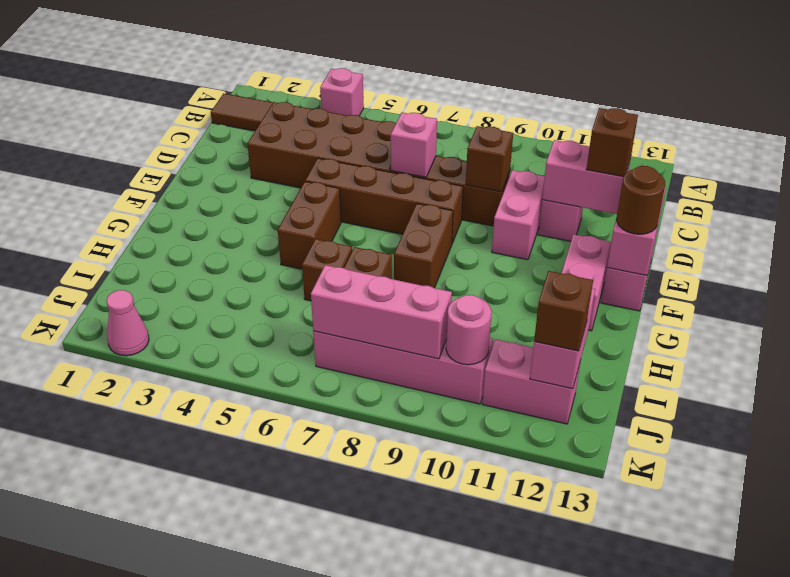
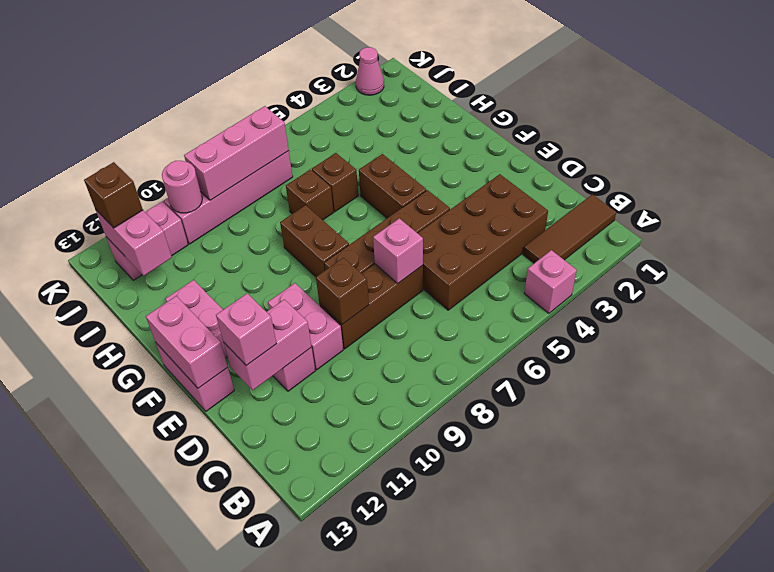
brown brick D12 level 3 -> pink brick D12 level 3
brown round brick F13 level 3 -> none

